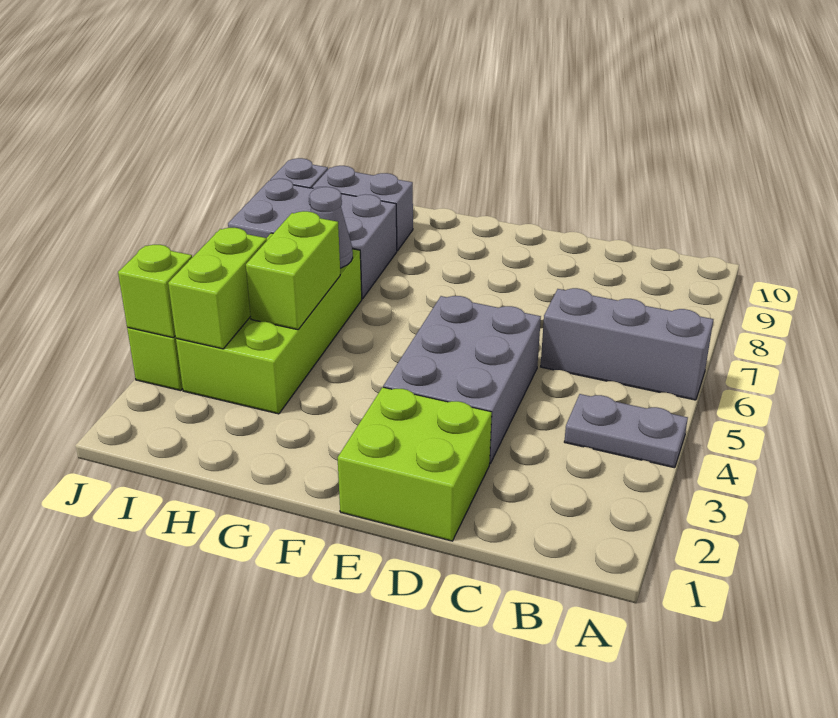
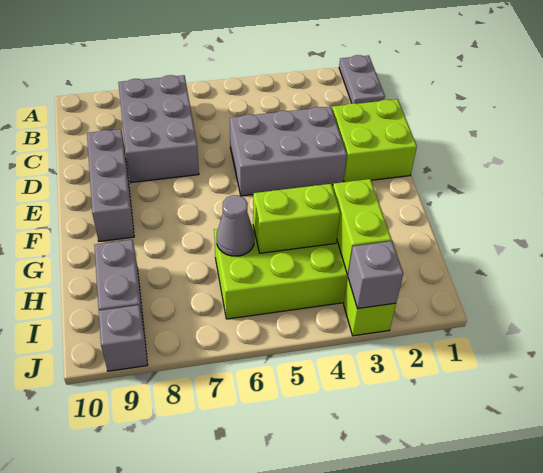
grey plate A4:B4 level 1 -> grey plate A1:B1 level 1
grey brick A6:C6 level 1 -> grey brick D9:F9 level 1
grey brick H7:J8 level 1 -> grey brick B7:D8 level 1
lime brick I3:I4 level 2 -> lime brick H3:I3 level 2
lime brick J3 level 2 -> grey brick J3 level 2

